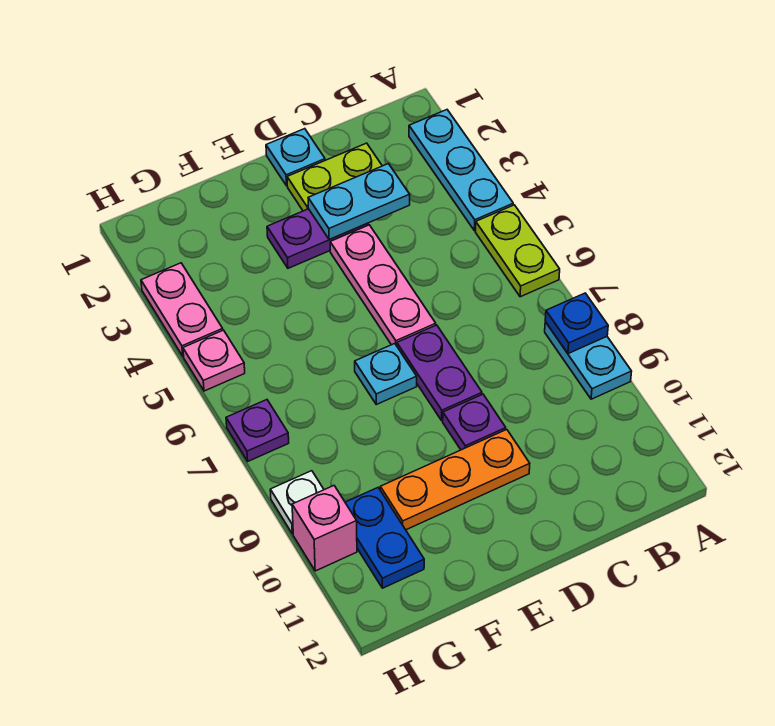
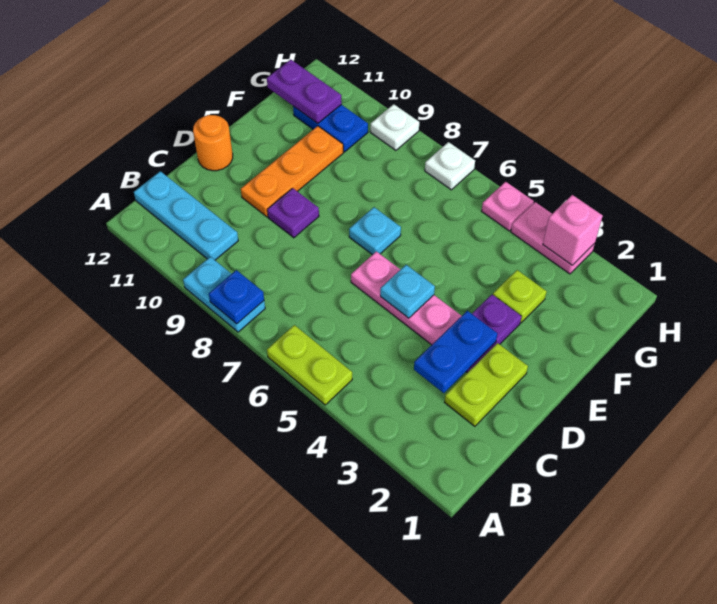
cyan plate A2:A4 level 1 -> cyan plate B10:B12 level 1
cyan plate C3:D3 level 2 -> blue plate C3:D3 level 2
cyan plate D1 level 1 -> cyan plate D5 level 2
purple plate D7:D8 level 1 -> purple plate G11:G12 level 2
none -> orange round brick D12 level 1
none -> lime plate F3 level 1
purple plate H7 level 1 -> white plate H7 level 1
pink brick H10 level 1 -> pink brick H3 level 2

